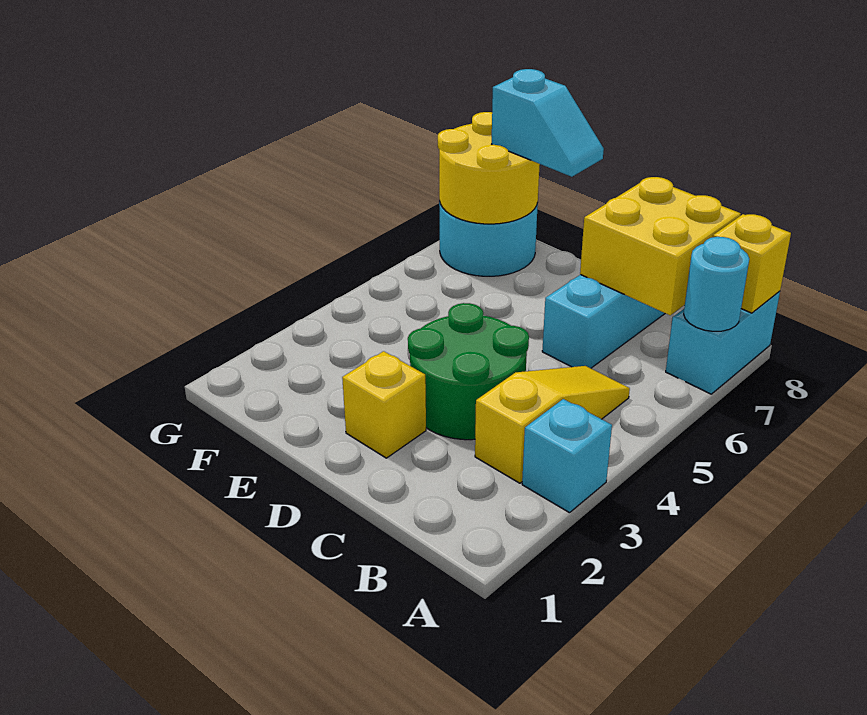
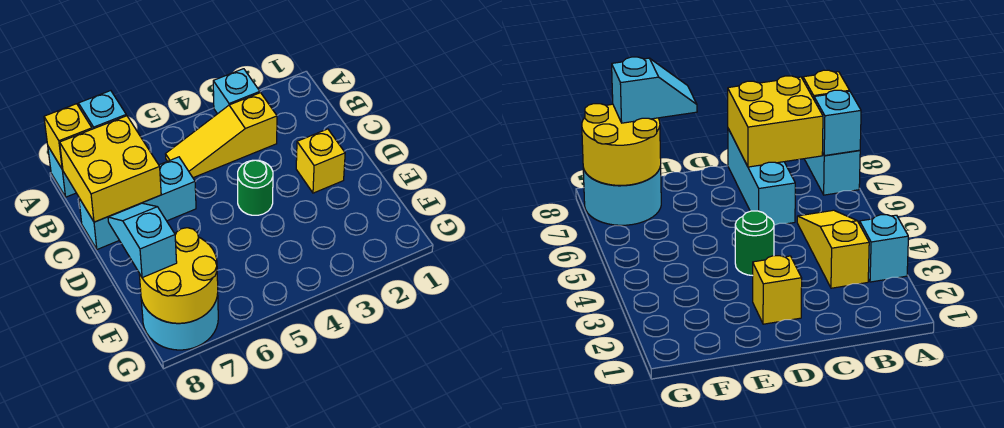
cyan round brick A7 level 2 -> cyan brick A7 level 2
green round brick C3:D4 level 1 -> green round brick D4 level 1

